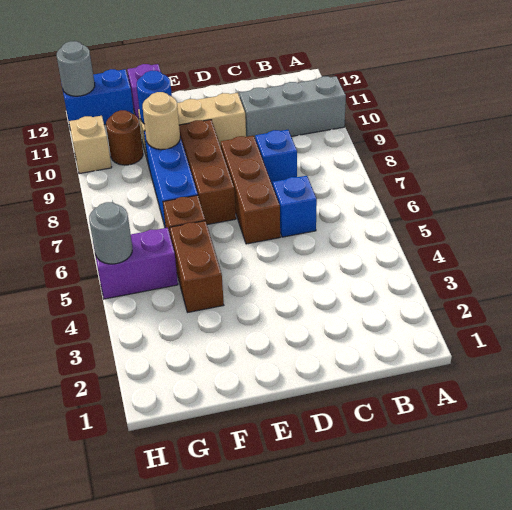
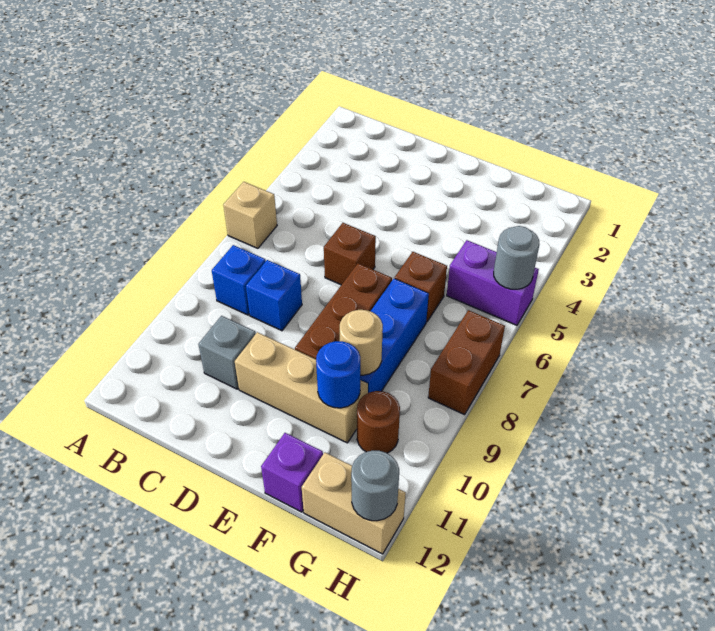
grey brick A10:C10 level 1 -> grey brick C10 level 1
blue brick C6 level 1 -> blue brick B8 level 1
brown brick D6:D8 level 1 -> brown brick D6 level 1
brown brick F4:F5 level 1 -> brown brick H7:H8 level 1
blue brick G12:H12 level 1 -> tan brick G12:H12 level 1
tan brick H10 level 1 -> tan brick A6 level 1

